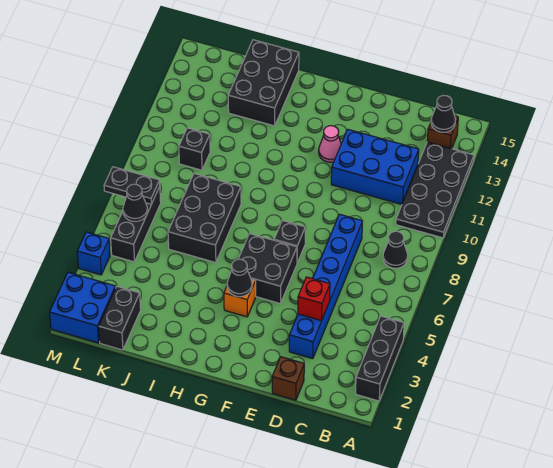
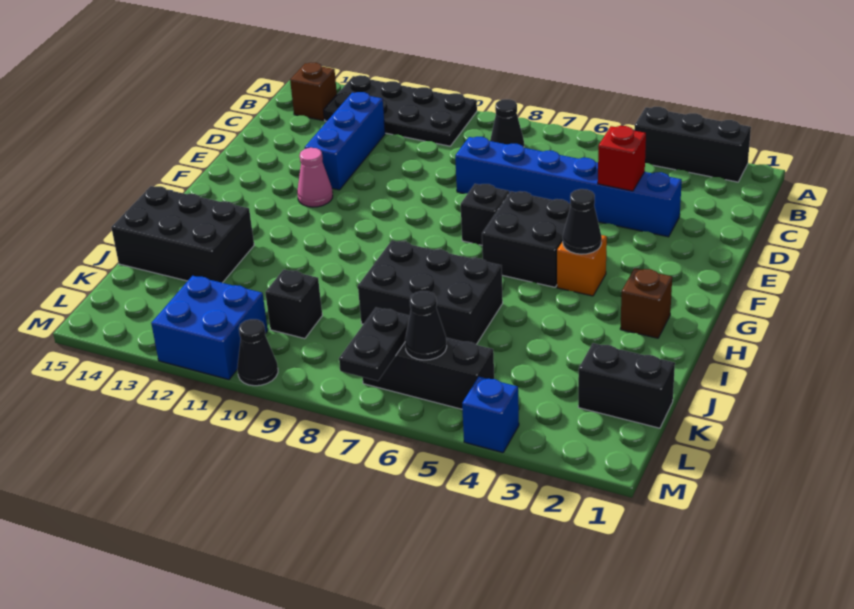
black cone B14 level 2 -> black cone M10 level 1
blue brick C11:E12 level 1 -> blue brick C12:E12 level 1
brown brick D1 level 1 -> brown brick H2 level 1
blue brick L1:M2 level 1 -> blue brick L11:M12 level 1

